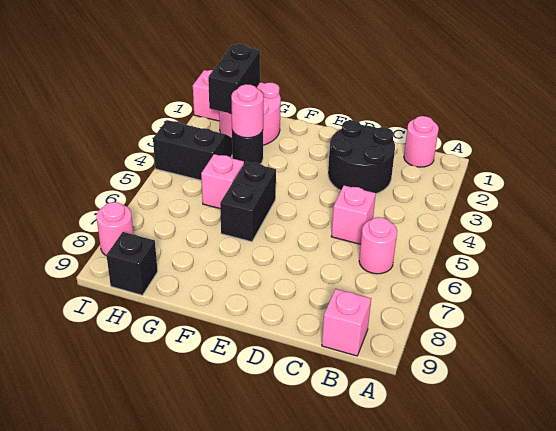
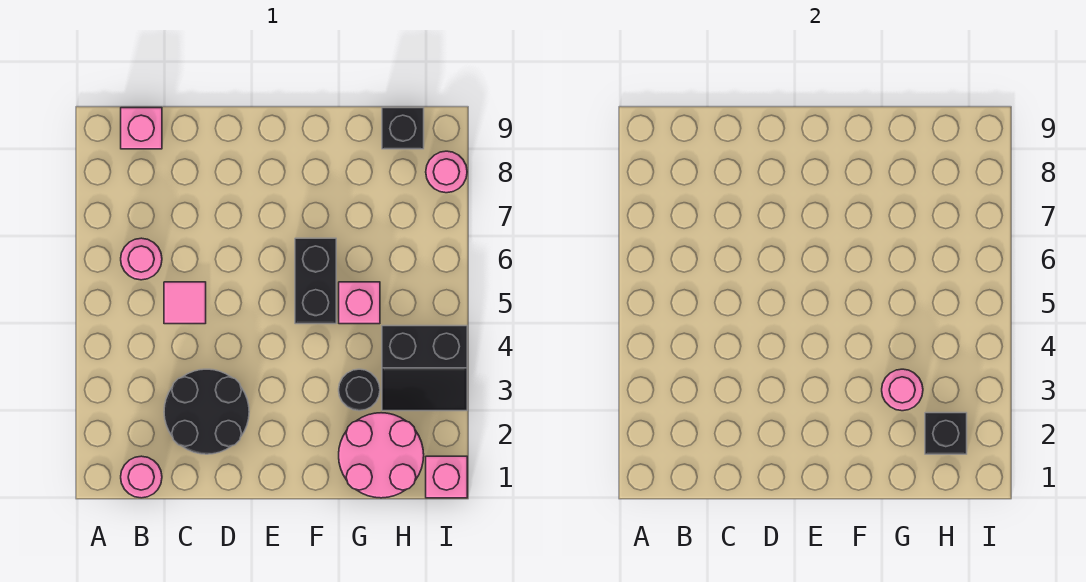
pink brick C5 level 1 -> pink tile C5 level 1
black brick H1:H2 level 2 -> black brick H2 level 2

